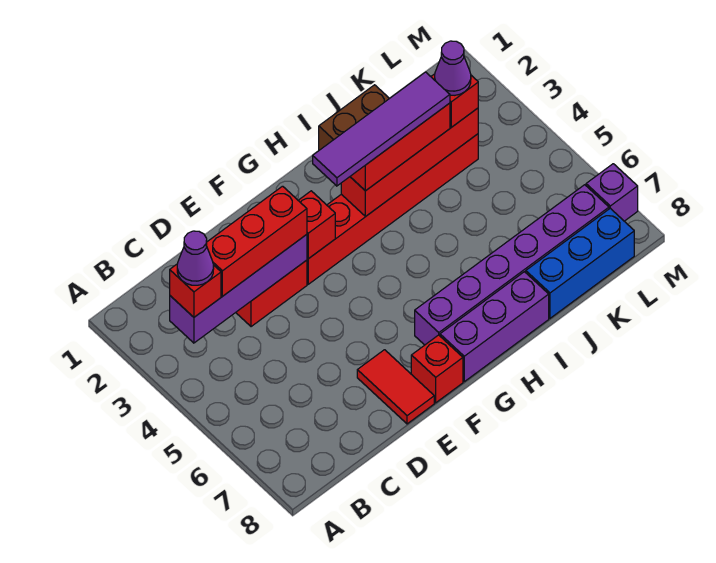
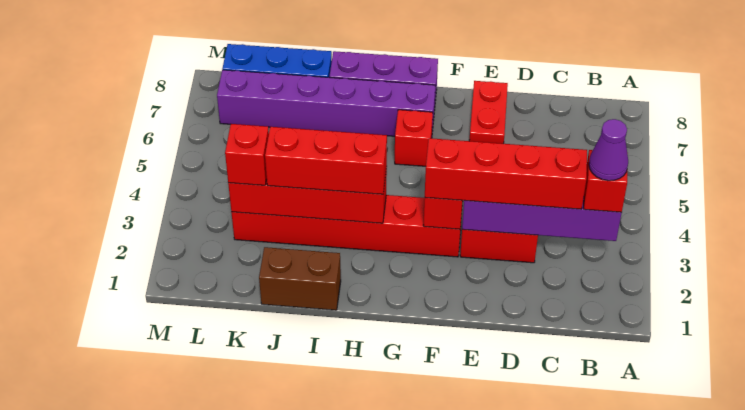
red brick C3:E3 level 3 -> red brick C3:F3 level 3
red tile E7:E8 level 1 -> red plate E7:E8 level 1
red brick F8 level 1 -> red brick G6 level 1
purple tile G3:J3 level 4 -> none
purple cone K3 level 4 -> none
purple brick M7 level 1 -> none

